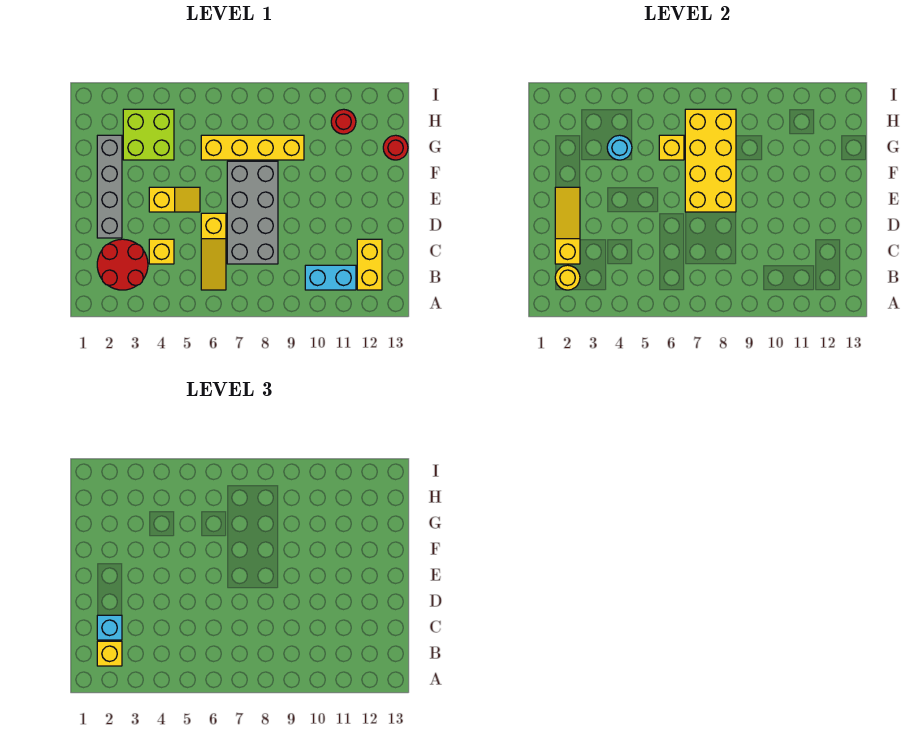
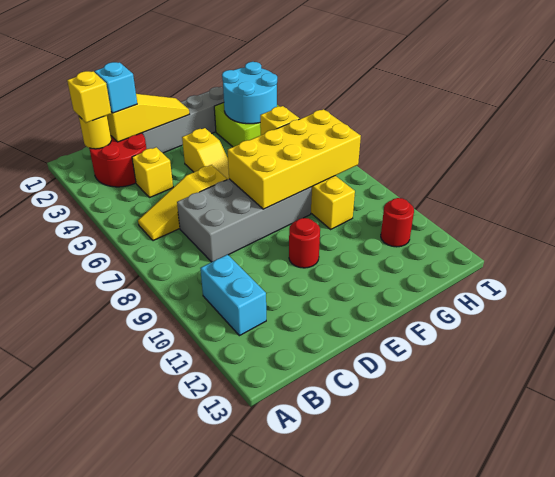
yellow brick B12:C12 level 1 -> none
cyan round brick G4 level 2 -> cyan round brick G3:H4 level 2
red round brick G13 level 1 -> red round brick E10 level 1

